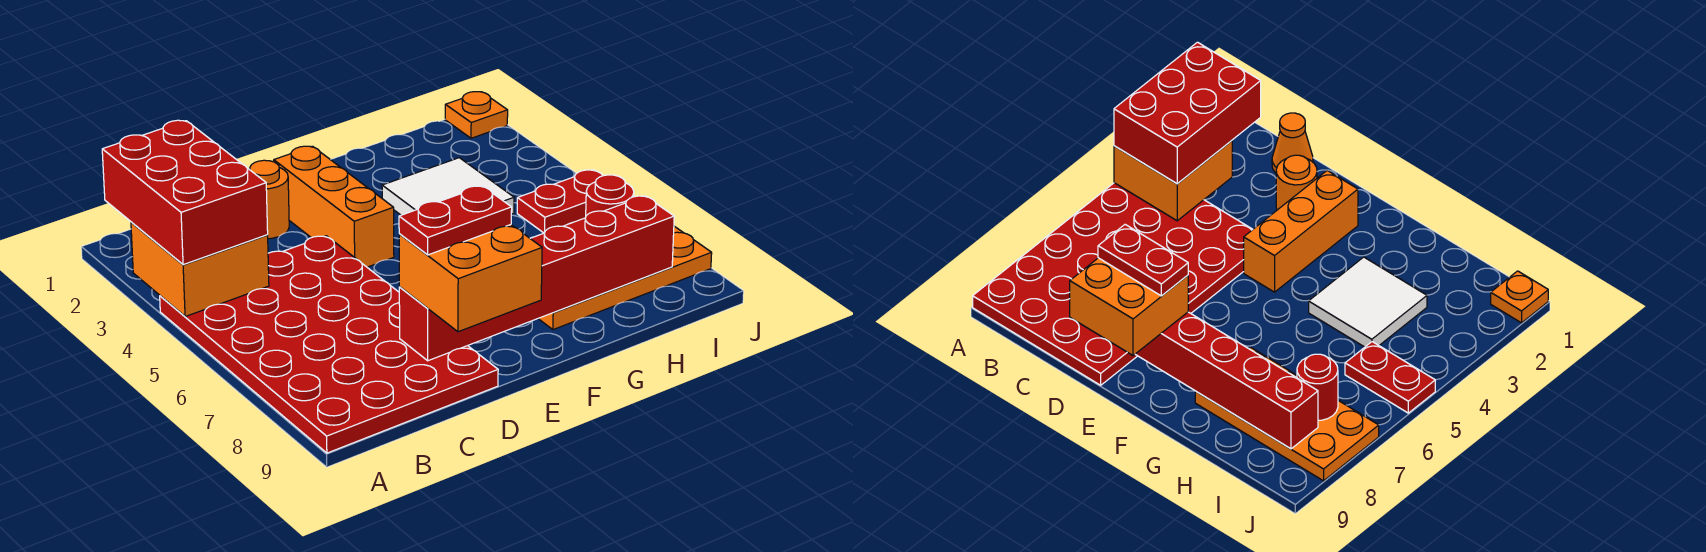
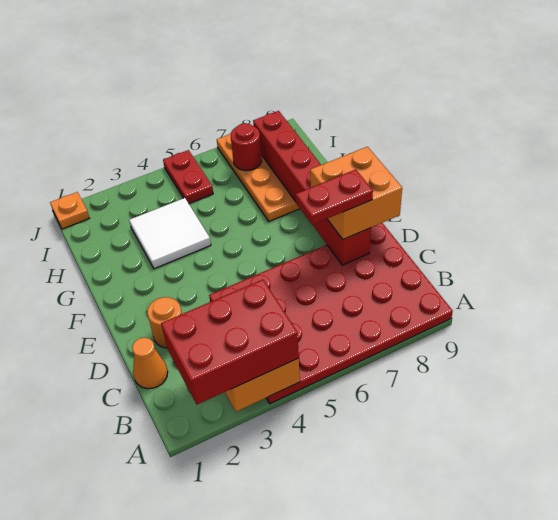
red plate D8:E8 level 4 -> red plate D7:D8 level 4
orange brick E2:E4 level 1 -> none

